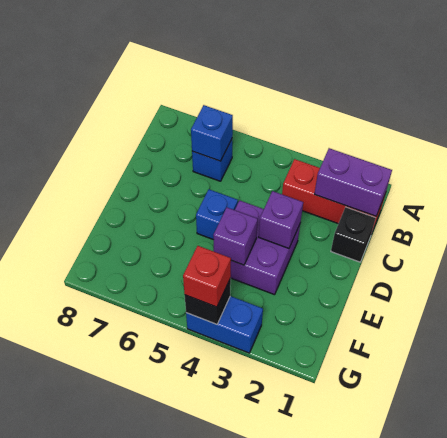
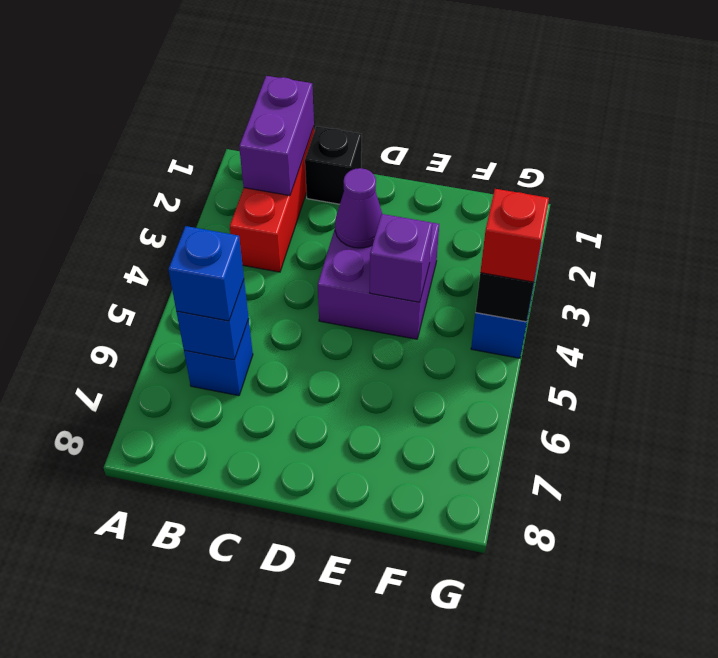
purple brick D3 level 2 -> purple cone D3 level 2
blue brick D5 level 1 -> blue brick B6 level 3

